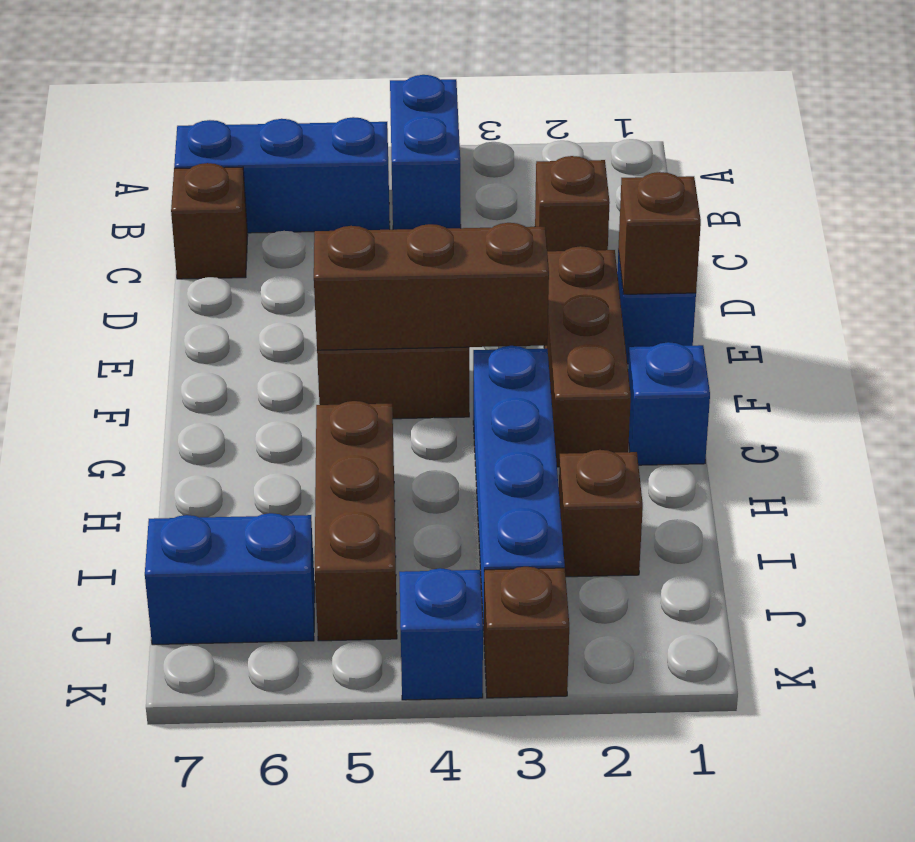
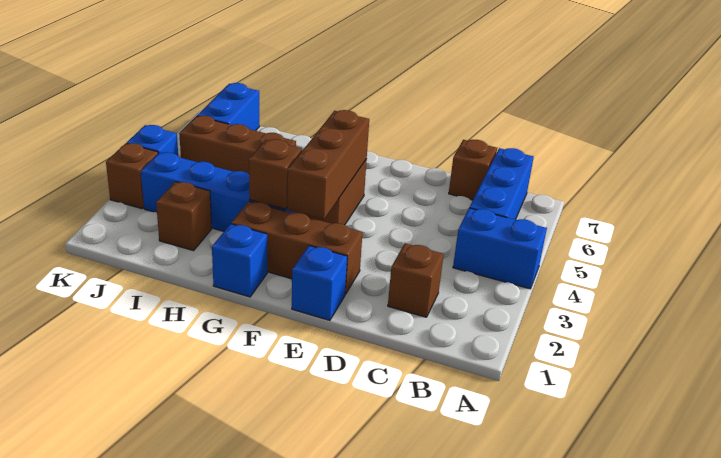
brown brick E1 level 2 -> brown brick G3 level 2

